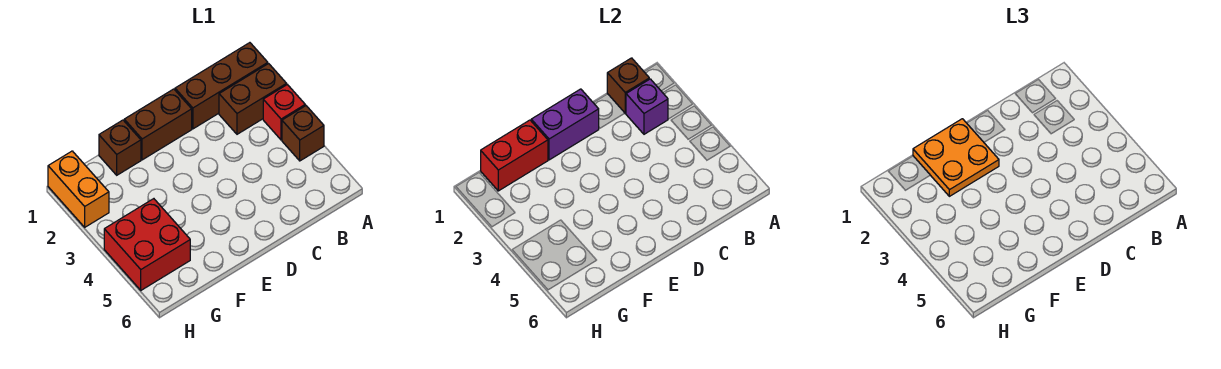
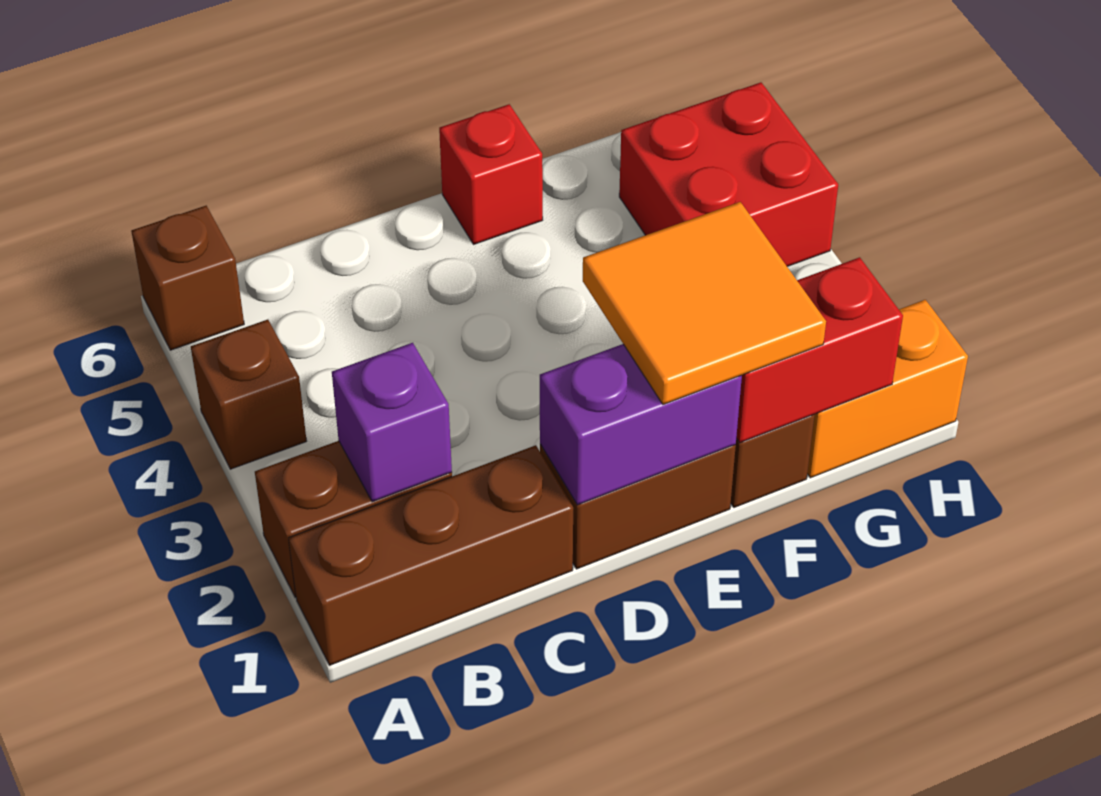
red brick A3 level 1 -> red brick E6 level 1
brown brick B1 level 2 -> brown brick A6 level 1
orange plate E1:F2 level 3 -> orange tile E1:F2 level 3
orange brick H1:H2 level 1 -> orange brick G1:H1 level 1

